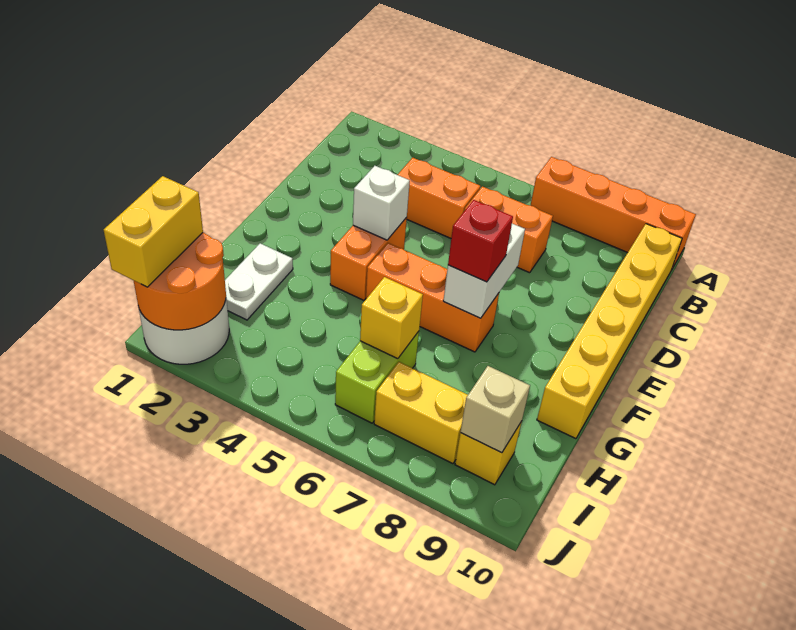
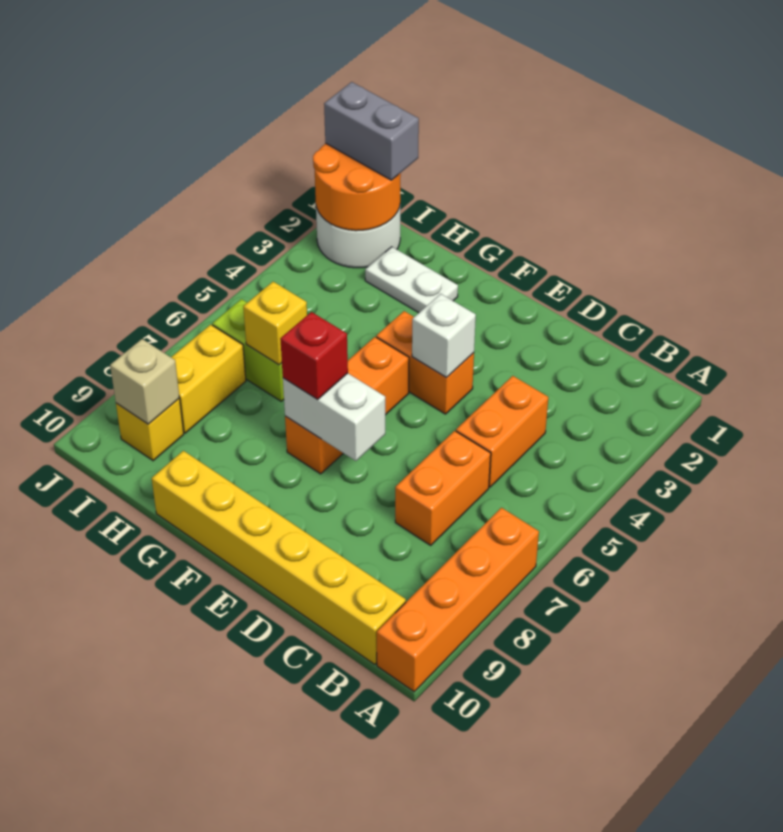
yellow brick I1:J1 level 3 -> grey brick I1:J1 level 3

